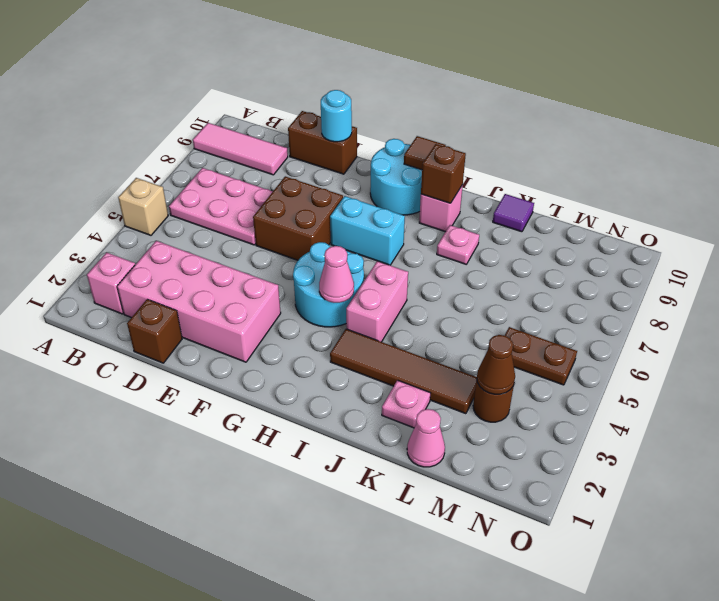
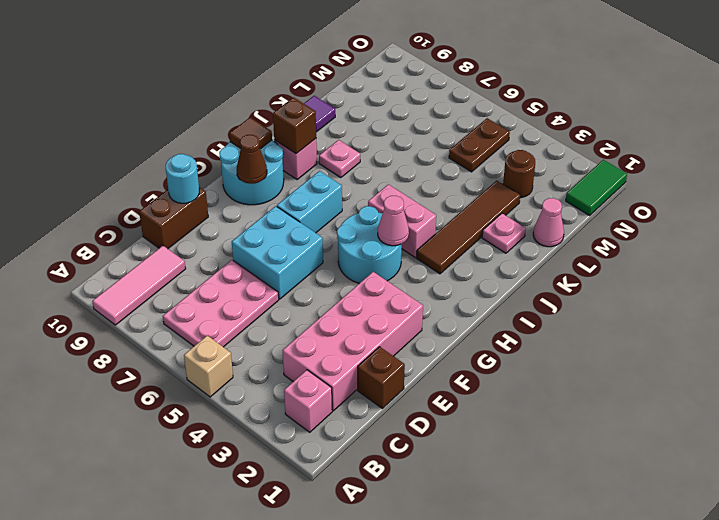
brown brick E6:F7 level 1 -> cyan brick E6:F7 level 1
brown cone M3 level 2 -> brown cone G9 level 2
none -> green tile N1:O1 level 1

